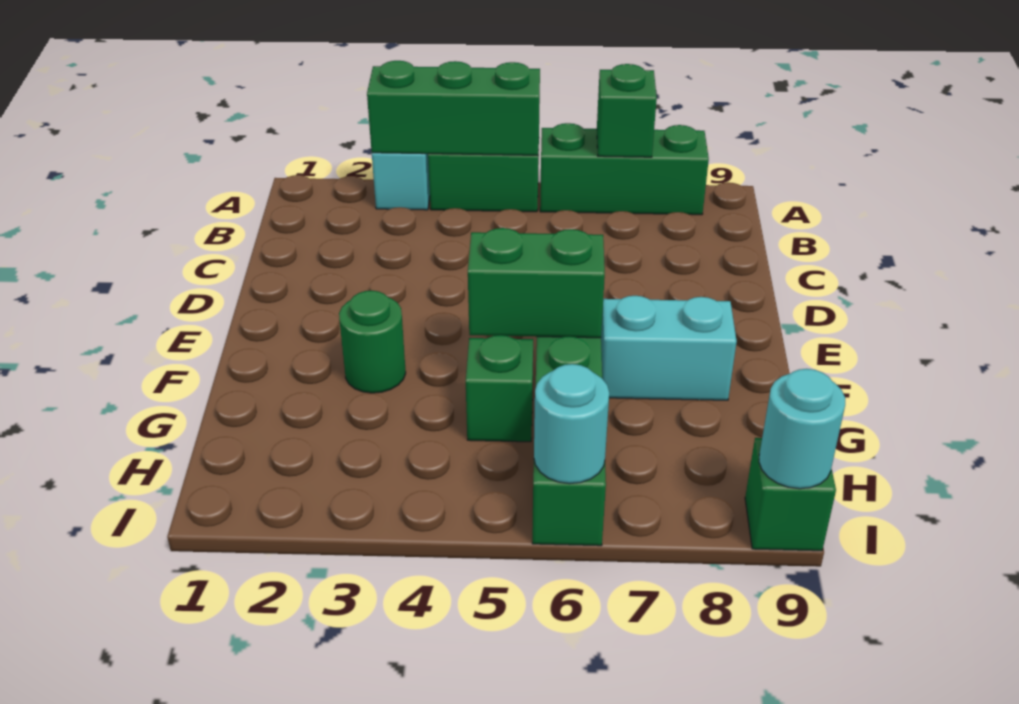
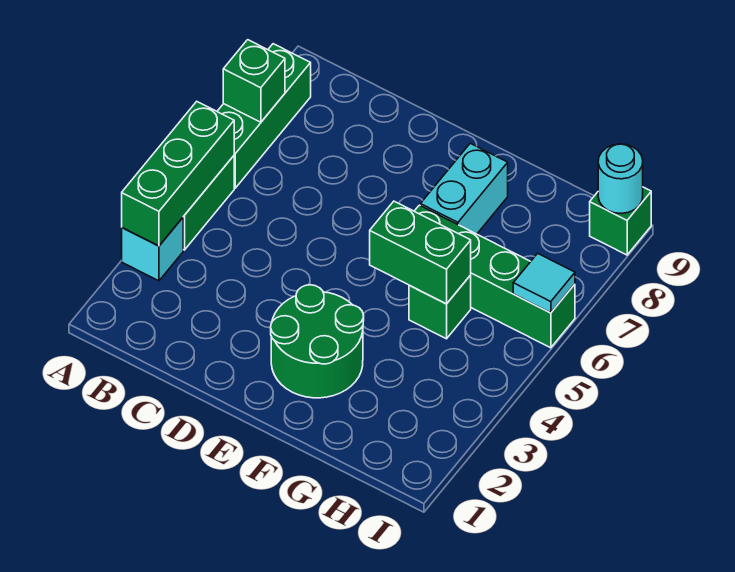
green round brick F3 level 1 -> green round brick E2:F3 level 1
green brick F5:F6 level 2 -> green brick F5:G5 level 2
cyan round brick I6 level 2 -> cyan tile I6 level 2

